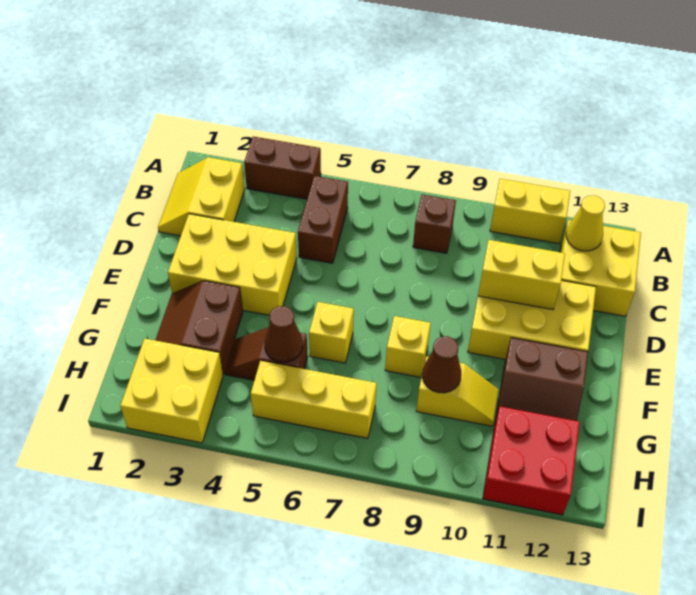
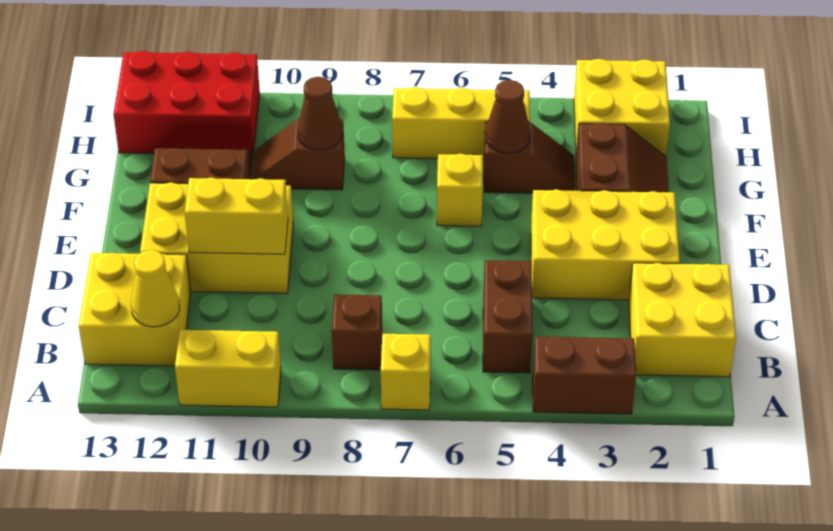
yellow slope B1:C2 level 1 top 2 -> yellow brick B1:C2 level 1
yellow brick F8 level 1 -> yellow brick A7 level 1
yellow slope G9:G10 level 1 top 9 -> brown slope G9:G10 level 1 top 9
red brick H11:I12 level 1 -> red brick H11:I13 level 1

